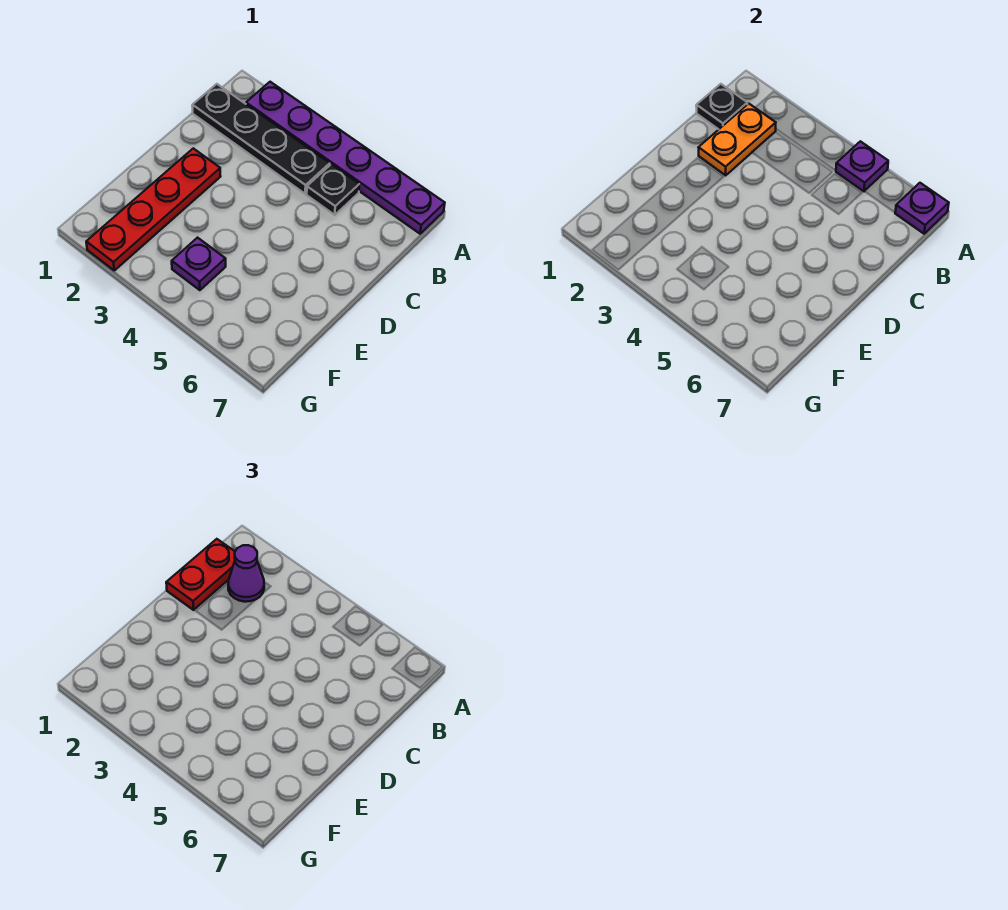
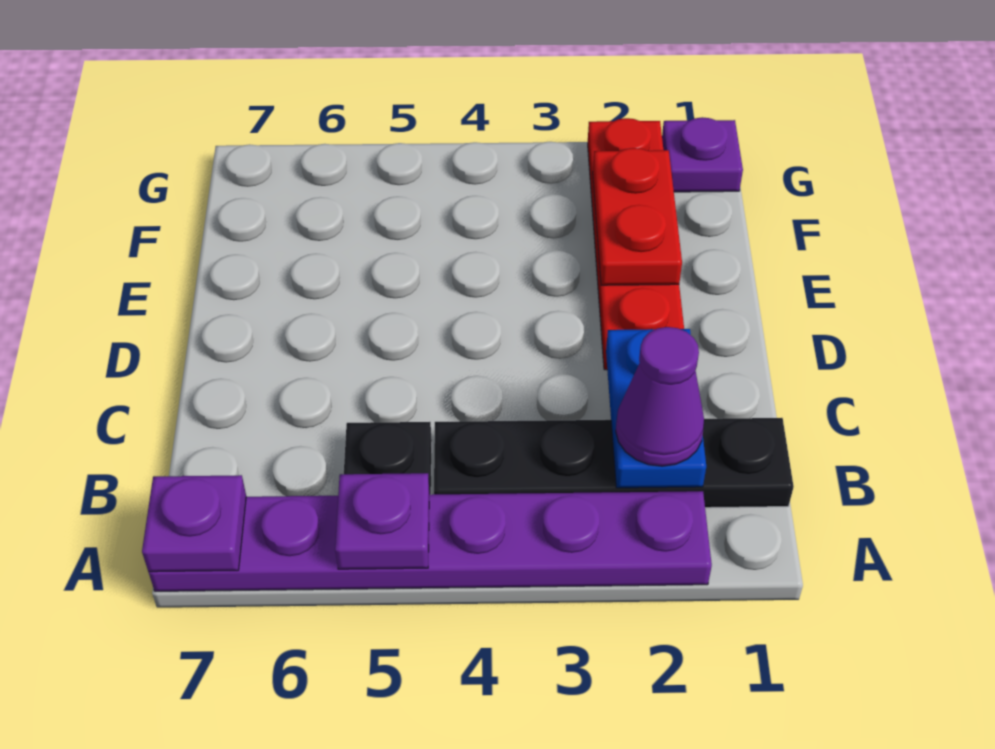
black plate B1 level 2 -> none
red plate B1:C1 level 3 -> red plate E2:F2 level 2
orange plate B2:C2 level 2 -> blue plate B2:C2 level 2
purple plate F4 level 1 -> purple plate G1 level 1

